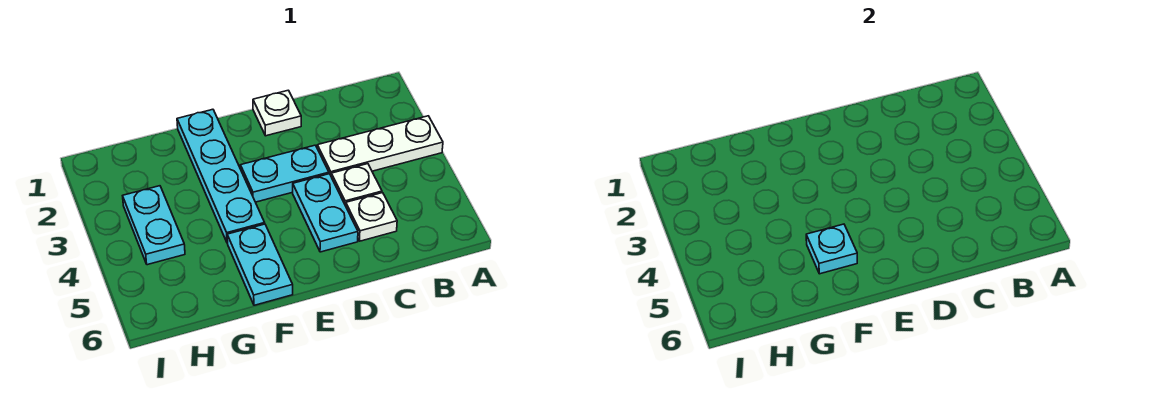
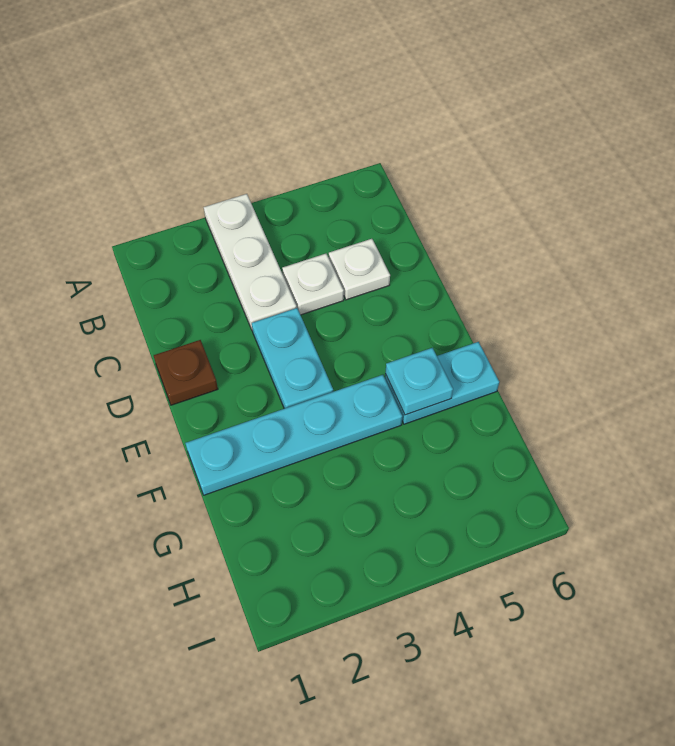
white plate D1 level 1 -> brown plate D1 level 1
cyan plate D4:D5 level 1 -> none
cyan plate H3:H4 level 1 -> none

